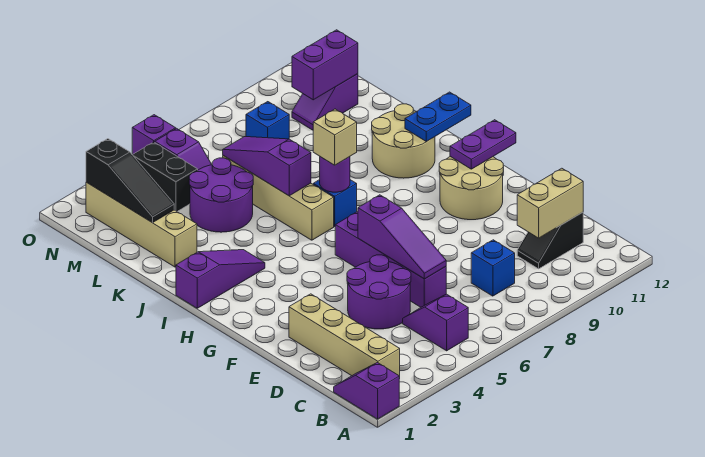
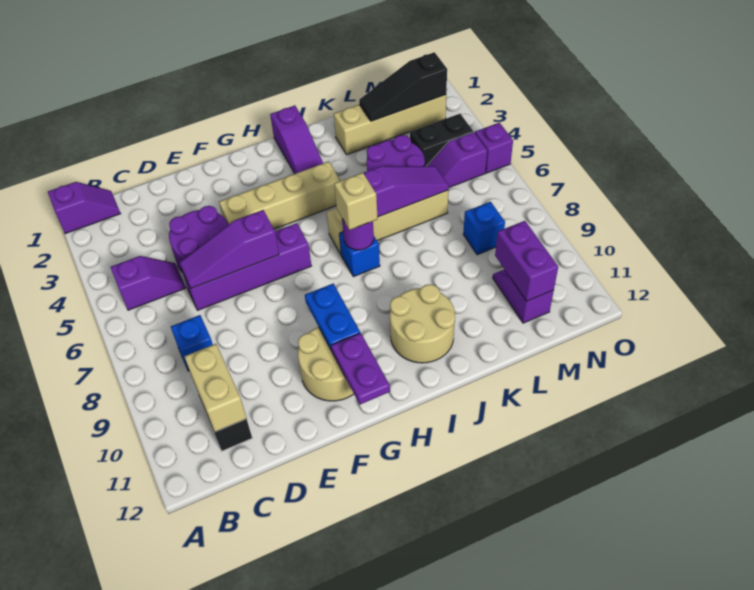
tan brick B2:E2 level 1 -> tan brick F4:I4 level 1
blue plate I11:I12 level 2 -> blue plate G9:G10 level 2

